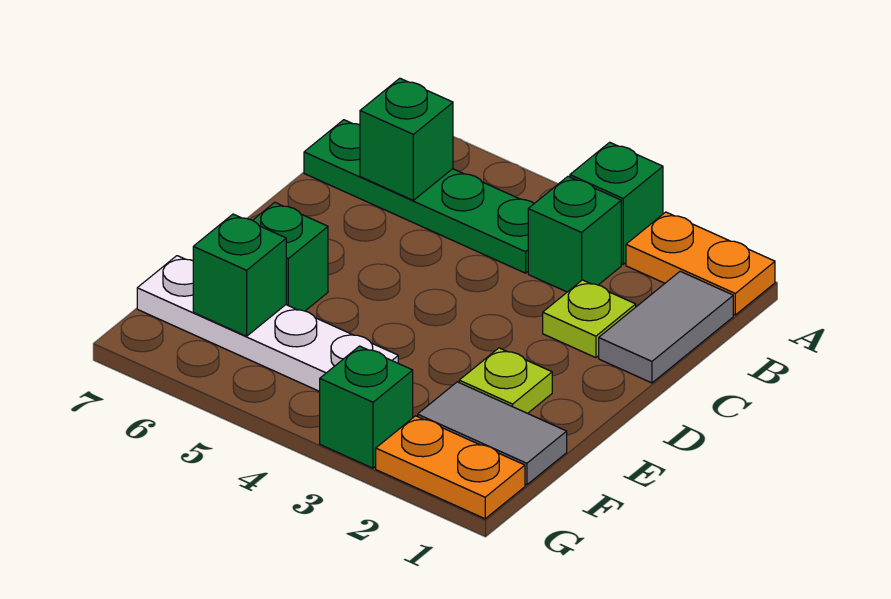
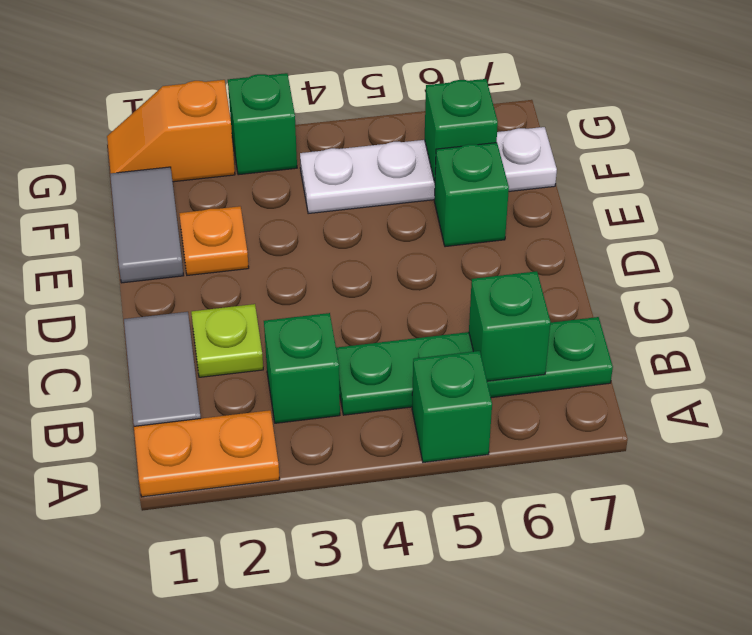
green brick A3 level 1 -> green brick A5 level 1
lime plate E2 level 1 -> orange plate E2 level 1
grey tile F1:F2 level 1 -> grey tile E1:F1 level 1
orange plate G1:G2 level 1 -> orange slope G1:G2 level 1 top 2

